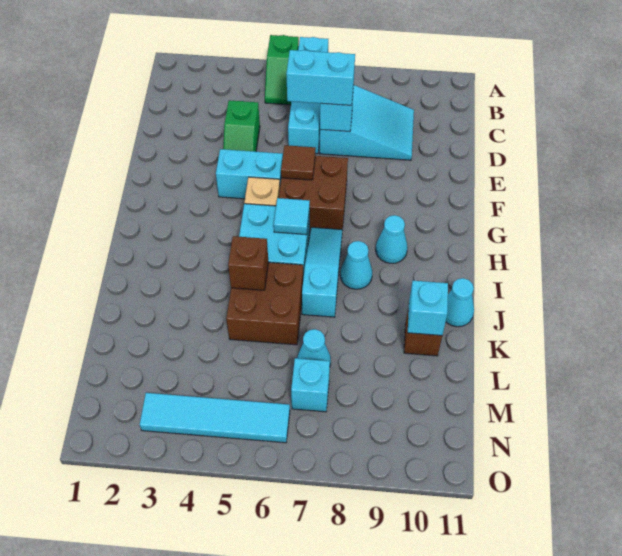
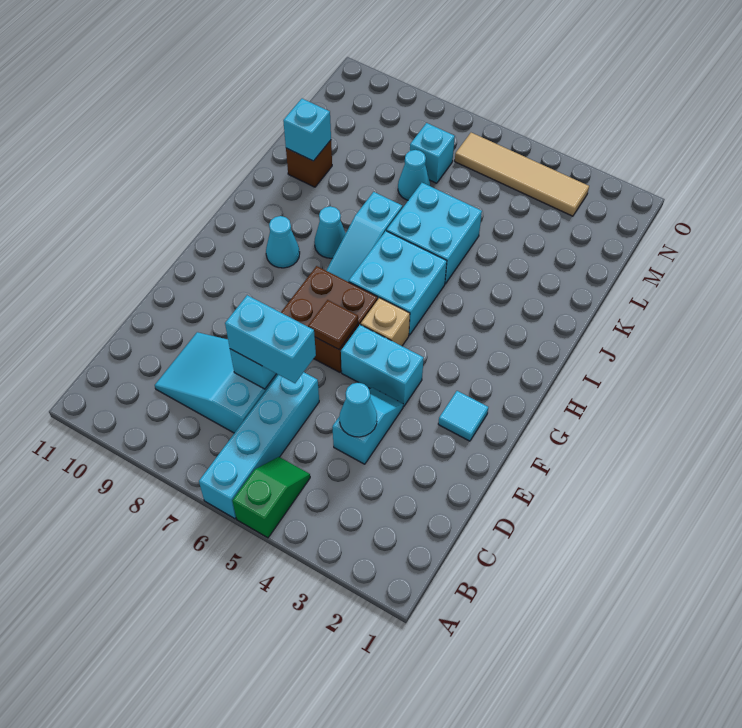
green slope D4:E4 level 1 top D -> cyan slope D4:E4 level 1 top D
cyan tile H6 level 2 -> cyan tile F2 level 1
brown brick J5:K6 level 1 -> cyan brick J5:K6 level 1
brown brick J5 level 2 -> none
cyan cone J11 level 1 -> cyan cone D4 level 2
cyan tile N3:N6 level 1 -> tan tile N3:N6 level 1

